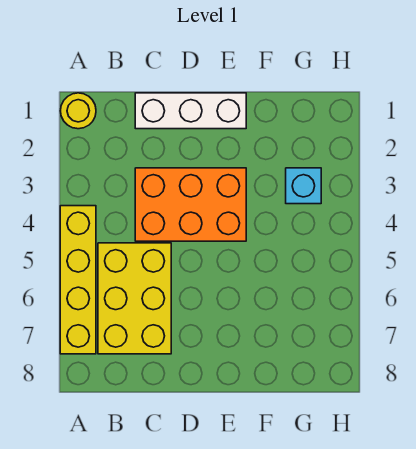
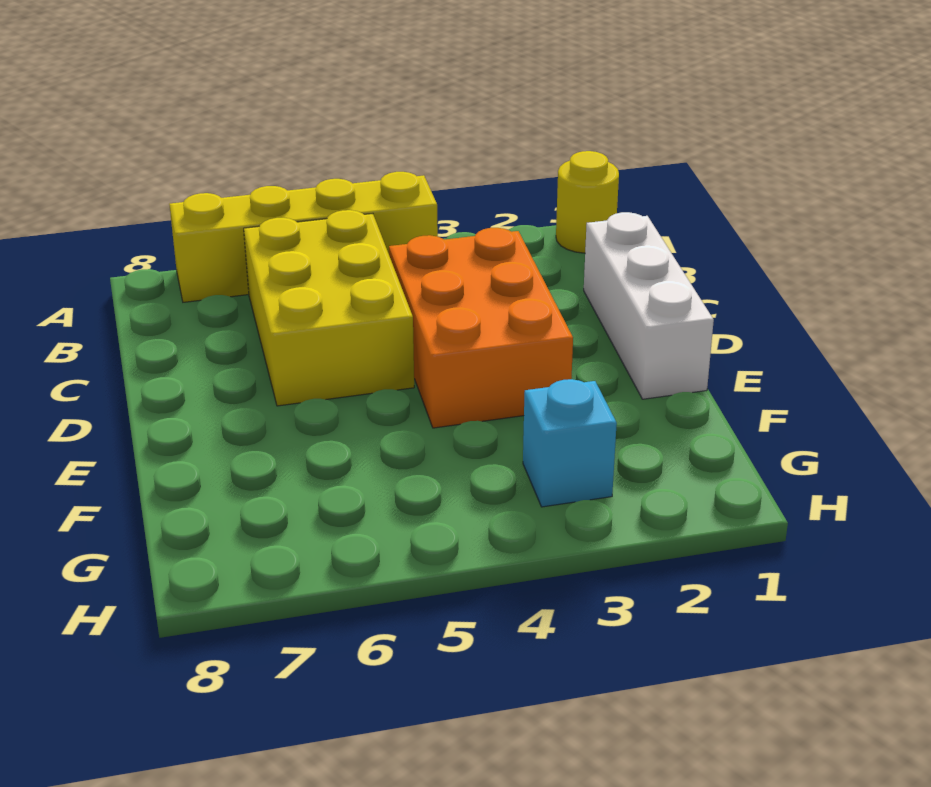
yellow brick B5:C7 level 1 -> yellow brick B5:D6 level 1

